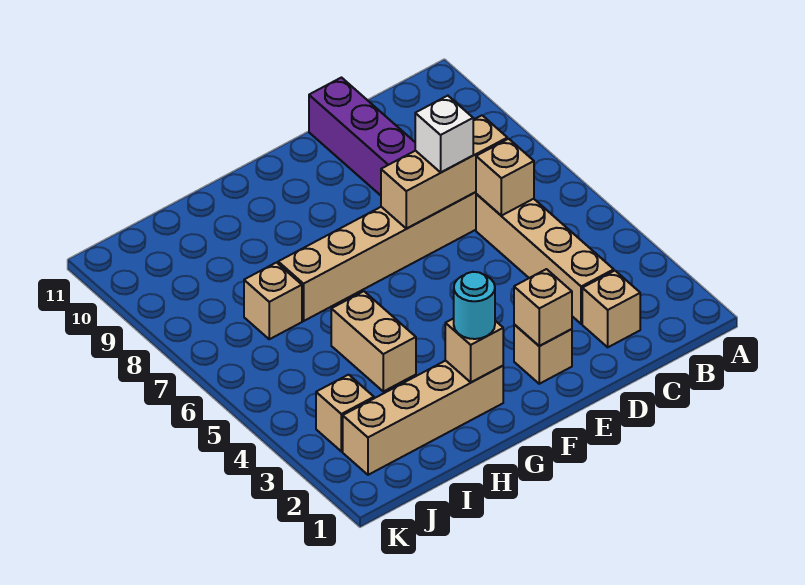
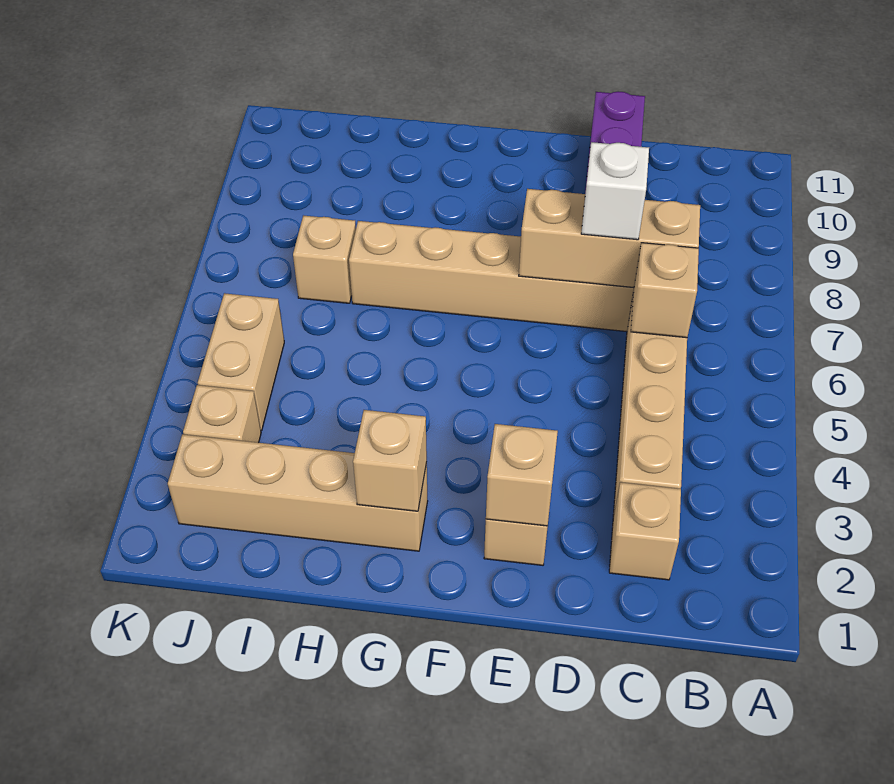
cyan round brick G2 level 3 -> none
tan brick H4:H5 level 1 -> tan brick J4:J5 level 1

